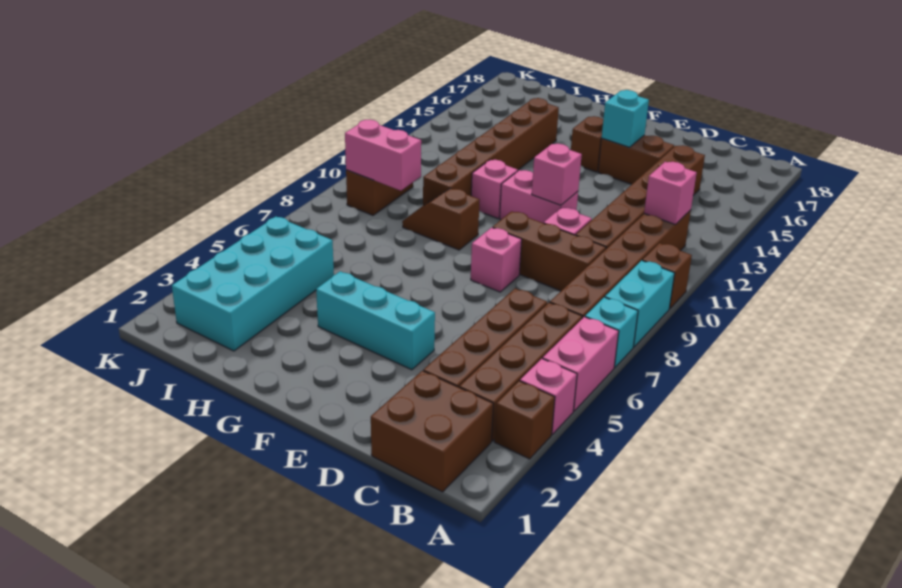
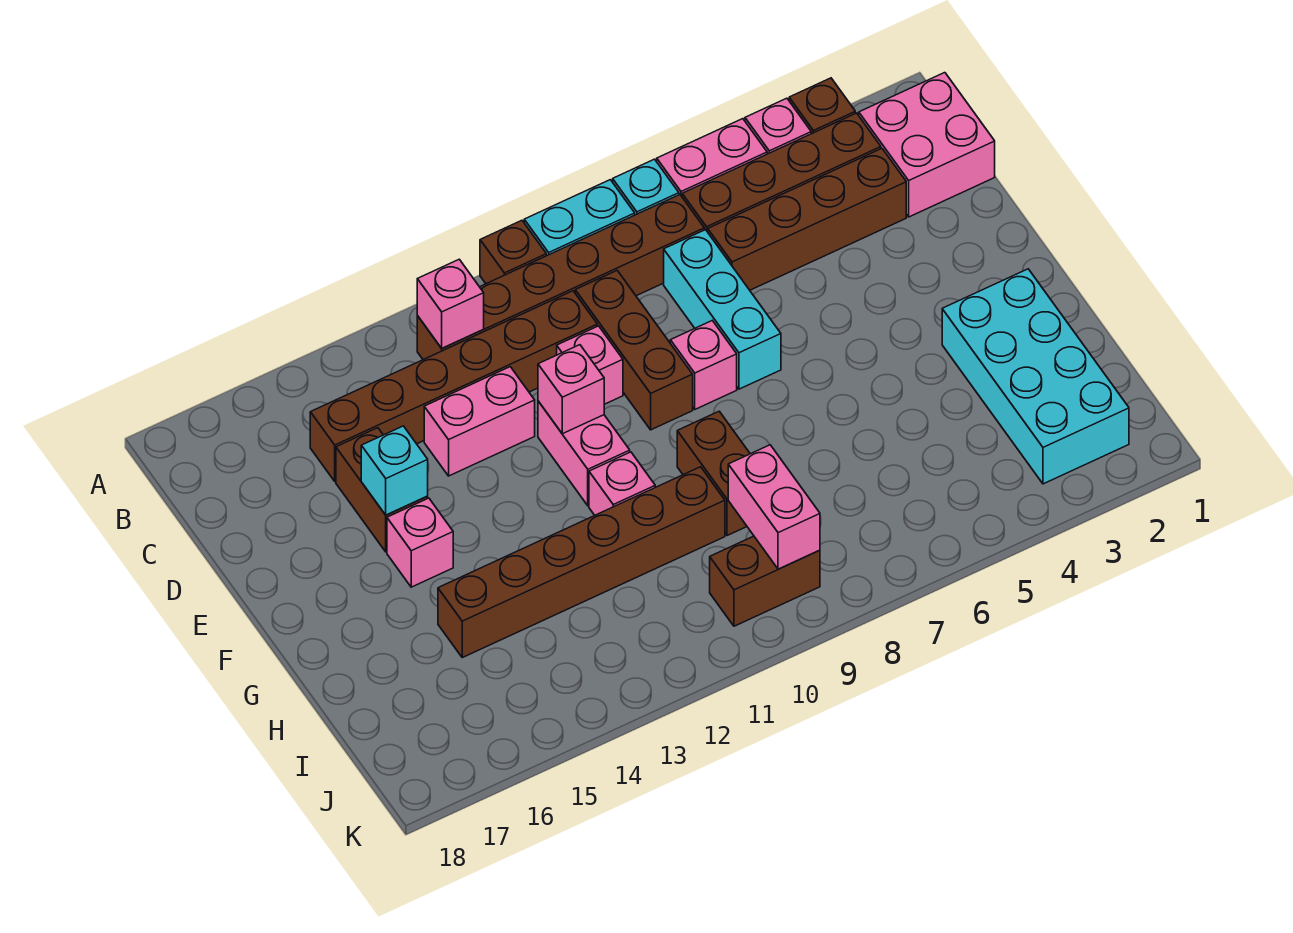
brown brick B1:C2 level 1 -> pink brick B1:C2 level 1
none -> pink brick D12:D13 level 1
cyan brick E4:G4 level 1 -> cyan brick C7:E7 level 1
brown brick F15 level 1 -> pink brick F15 level 1
brown slope G9:H9 level 1 top G -> brown brick G9:H9 level 1
cyan brick I2:J5 level 1 -> cyan brick G2:J3 level 1

